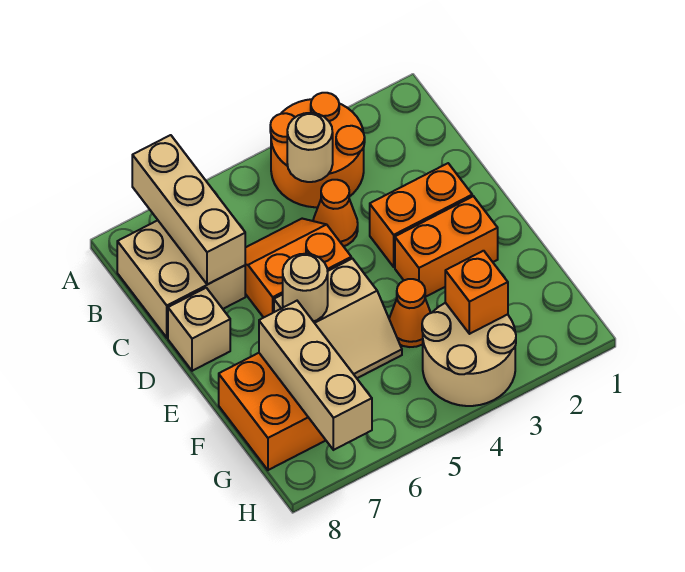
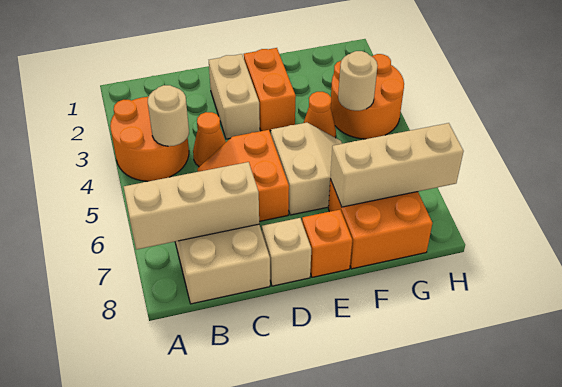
orange brick D2:D3 level 1 -> tan brick D2:D3 level 1
tan round brick E6 level 2 -> tan round brick G4 level 2
tan round brick G3:H4 level 1 -> orange round brick G3:H4 level 1
orange brick G3 level 2 -> orange brick E8 level 1

